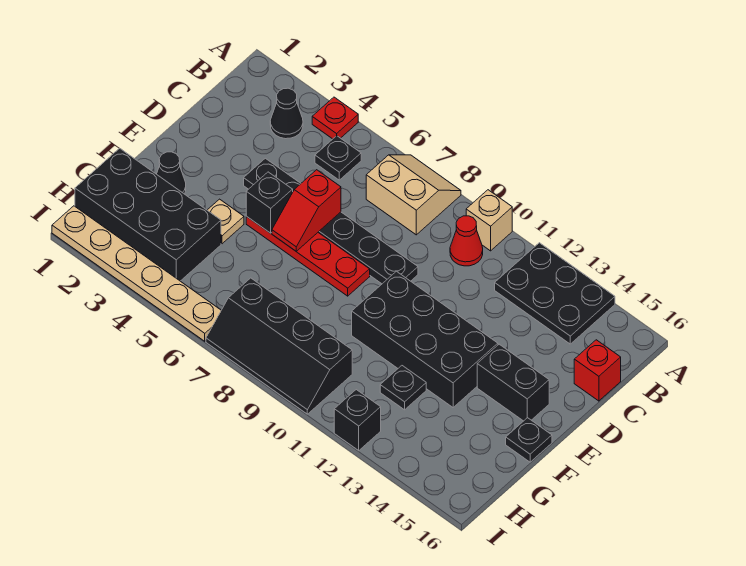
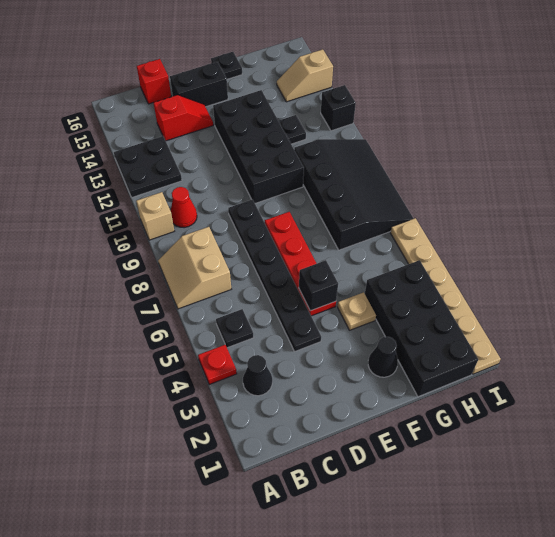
black plate A12:B14 level 1 -> black plate A12:B13 level 1
red slope D6:E6 level 2 top D -> red slope C14:D14 level 1 top C
black brick E14:E15 level 1 -> black brick D15:E15 level 1
black slope H7:I10 level 1 top H -> black slope G7:I10 level 1 top G
none -> tan slope H14:I14 level 1 top I

